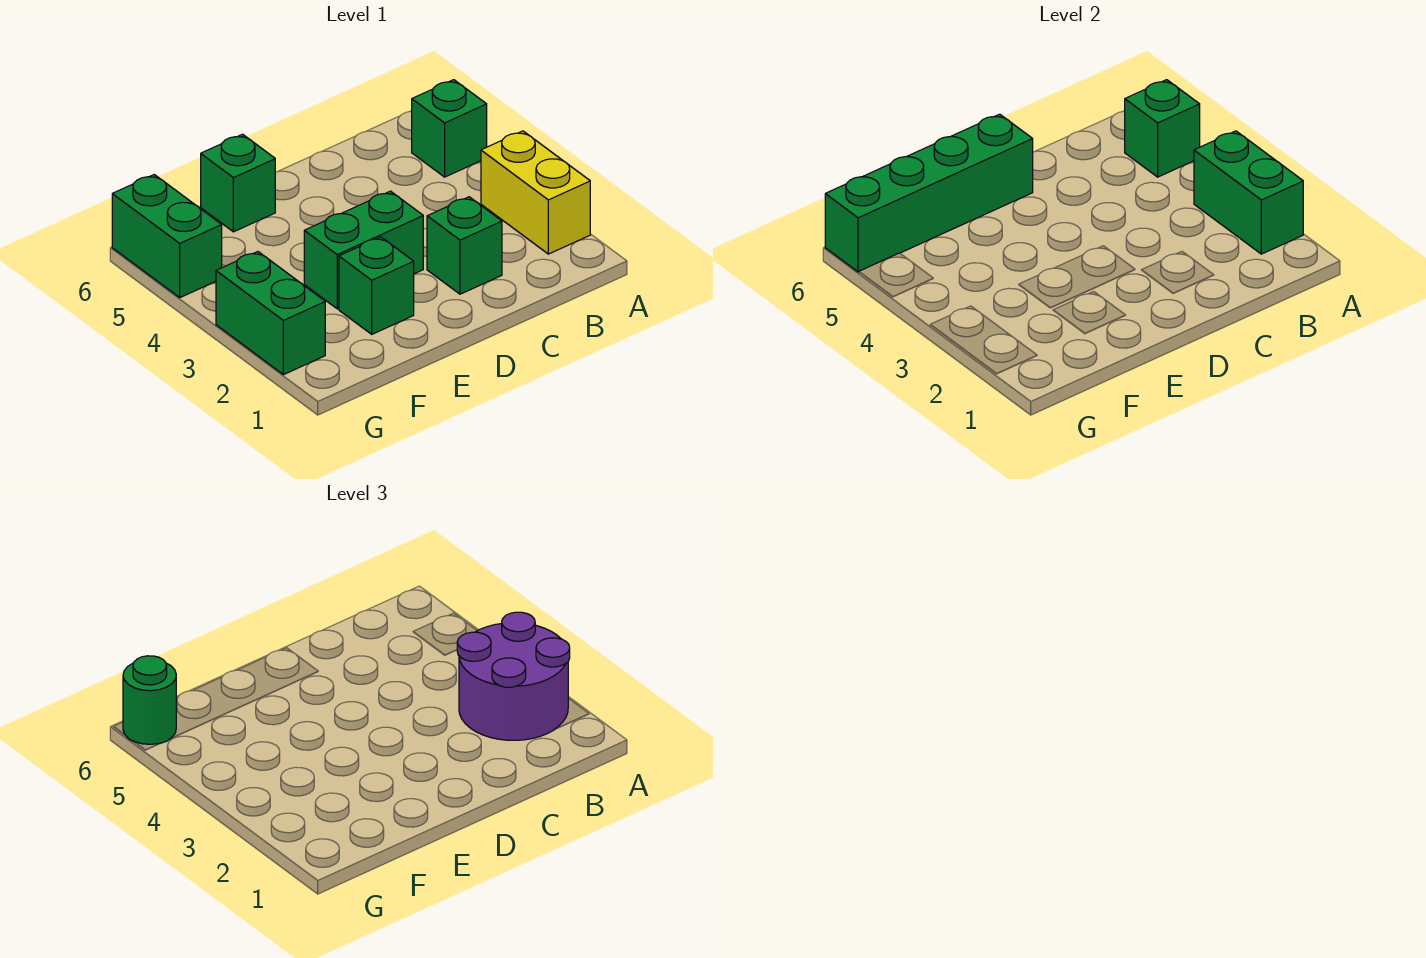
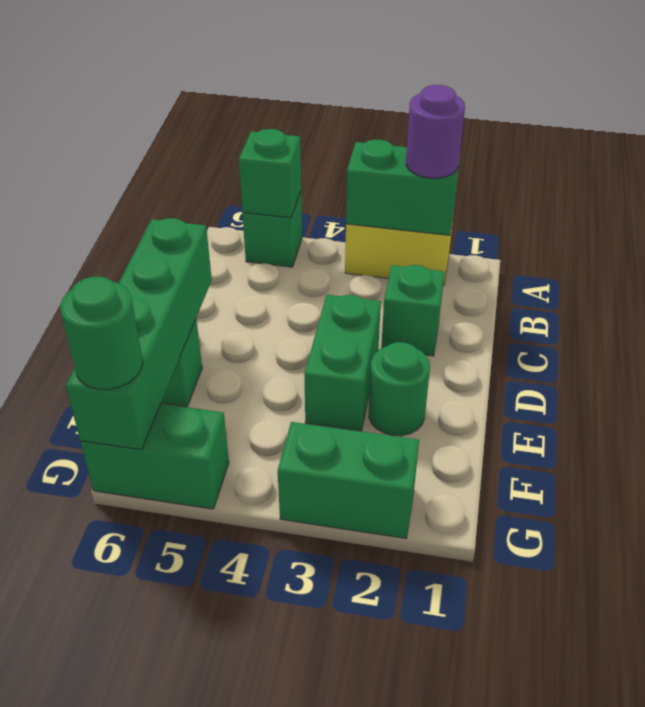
purple round brick A2:B3 level 3 -> purple round brick A2 level 3
green brick E2 level 1 -> green round brick E2 level 1

